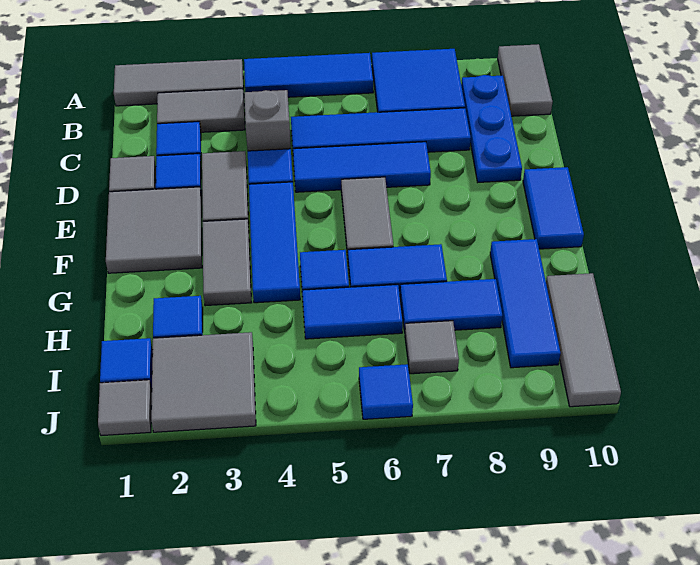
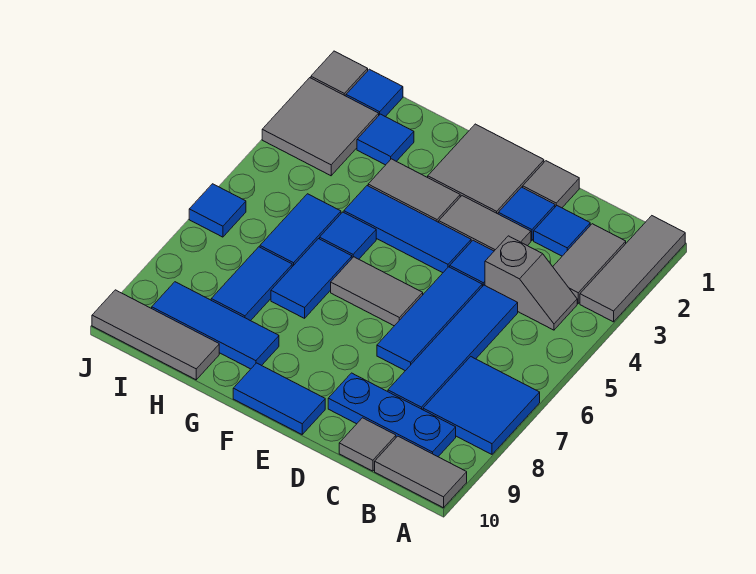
blue tile A4:A6 level 1 -> none
grey tile I7 level 1 -> grey tile C10 level 1

